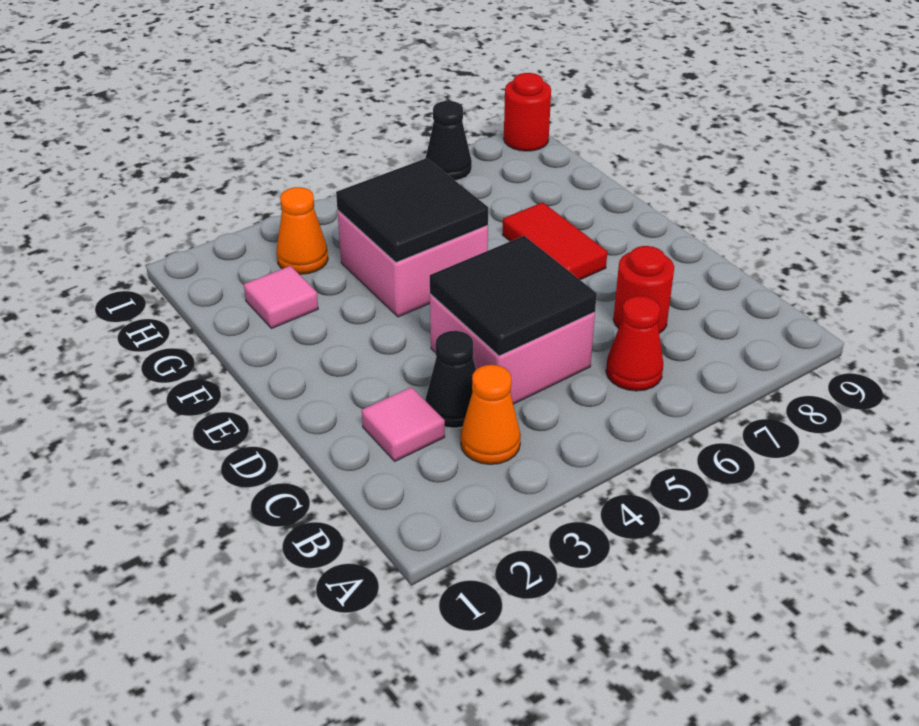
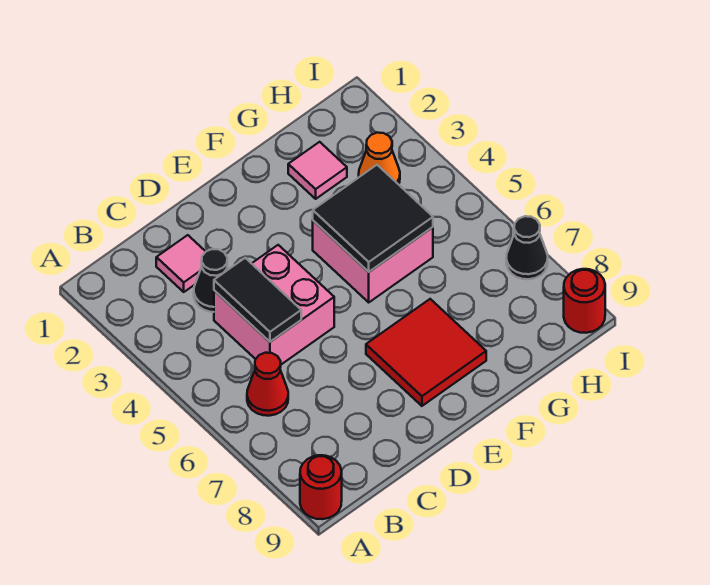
orange cone B3 level 1 -> none
black tile C4:D5 level 2 -> black tile C4:C5 level 2
red round brick C7 level 1 -> red round brick A9 level 1
red tile E7:F7 level 1 -> red tile E7:F8 level 1

